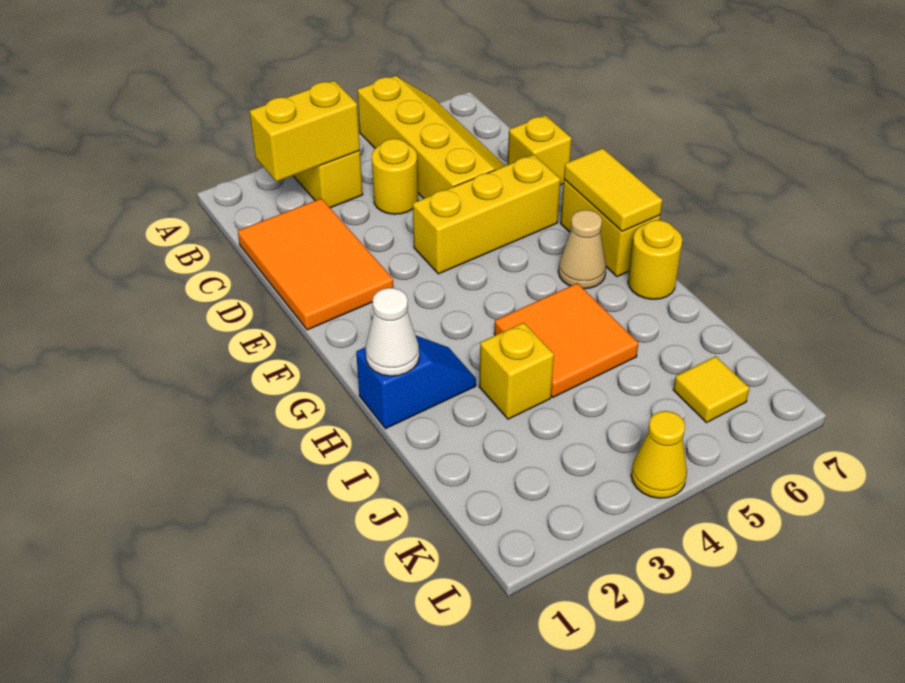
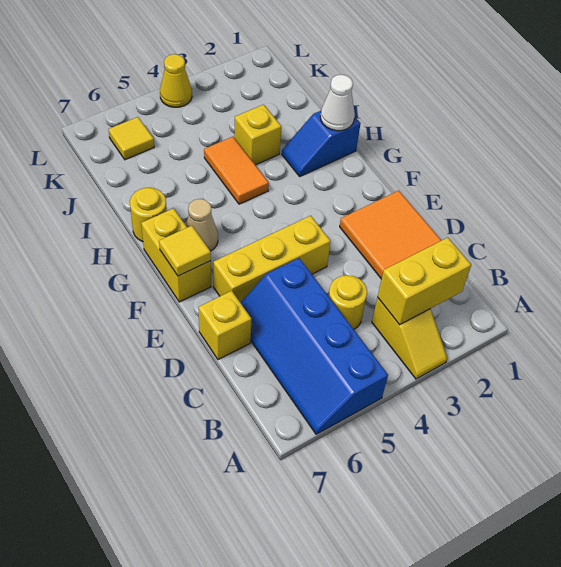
yellow slope A5:D6 level 1 top 5 -> blue slope A5:D6 level 1 top 5
yellow tile F7:G7 level 2 -> yellow tile F7 level 2
orange tile H4:I5 level 1 -> orange tile H4:I4 level 1

